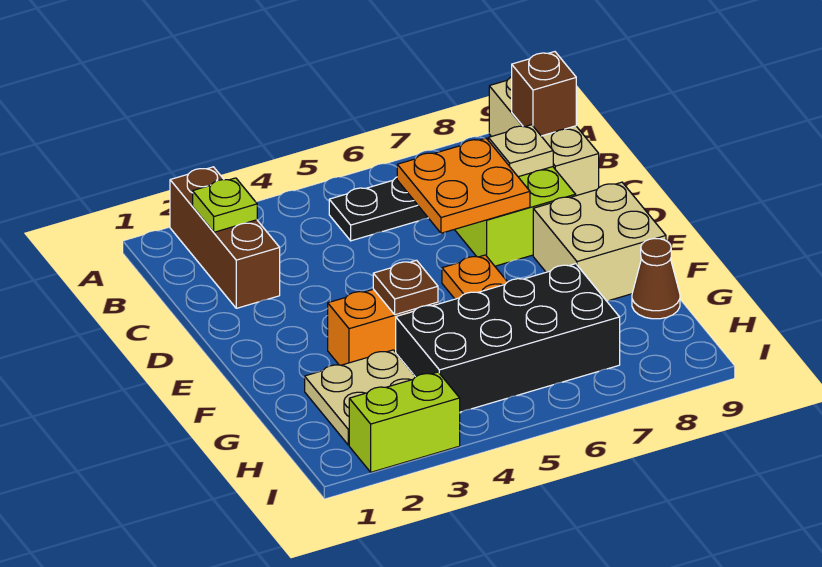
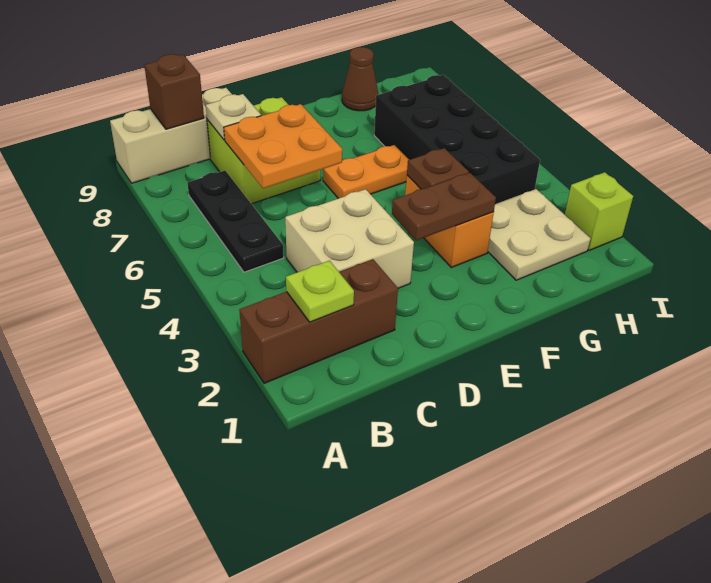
none -> brown plate E3:F3 level 2
tan brick E8:F9 level 1 -> tan brick C3:D4 level 1
lime brick I2:I3 level 1 -> lime brick I2 level 1

